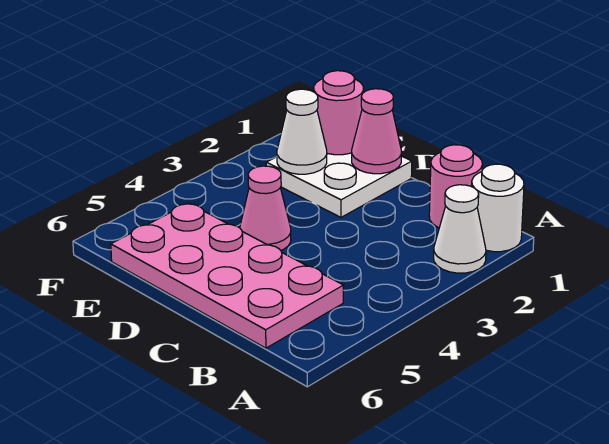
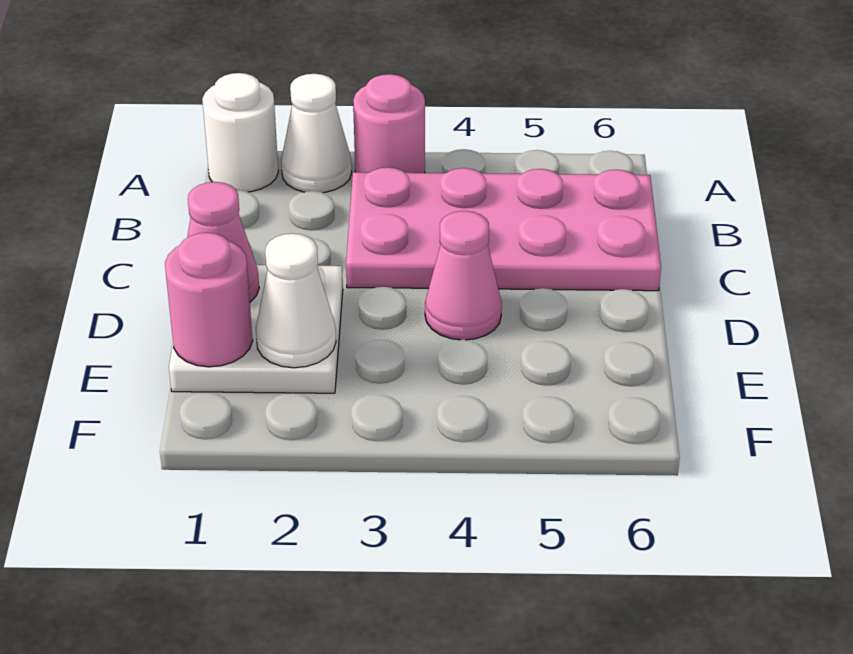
pink round brick B1 level 1 -> pink round brick A3 level 1
pink plate B5:E6 level 1 -> pink plate B3:C6 level 1

